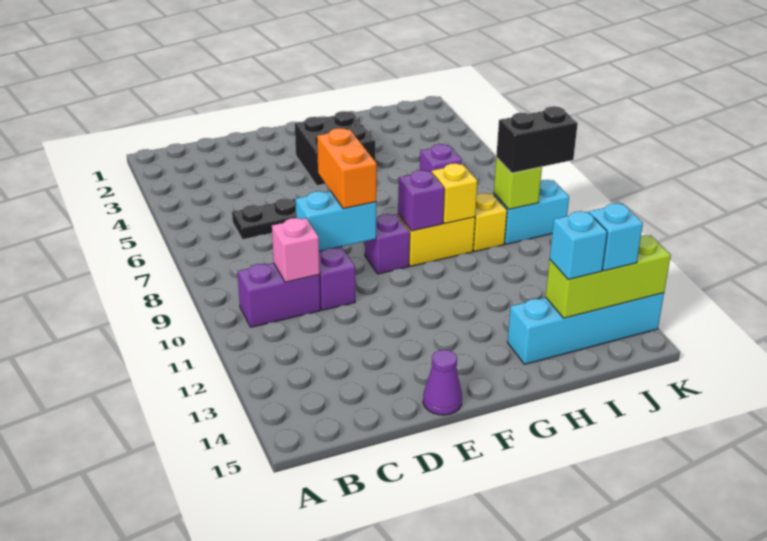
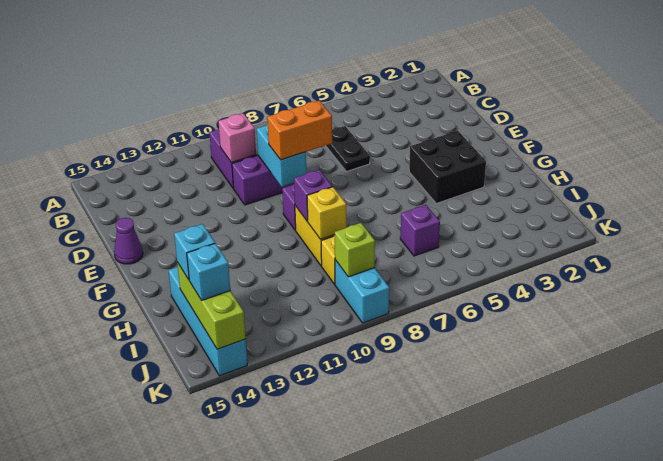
black brick J9:K9 level 3 -> none

